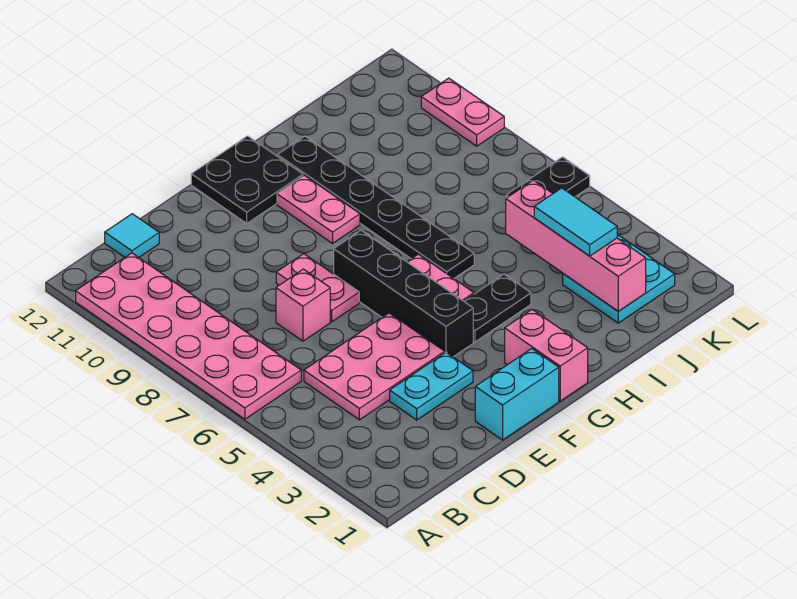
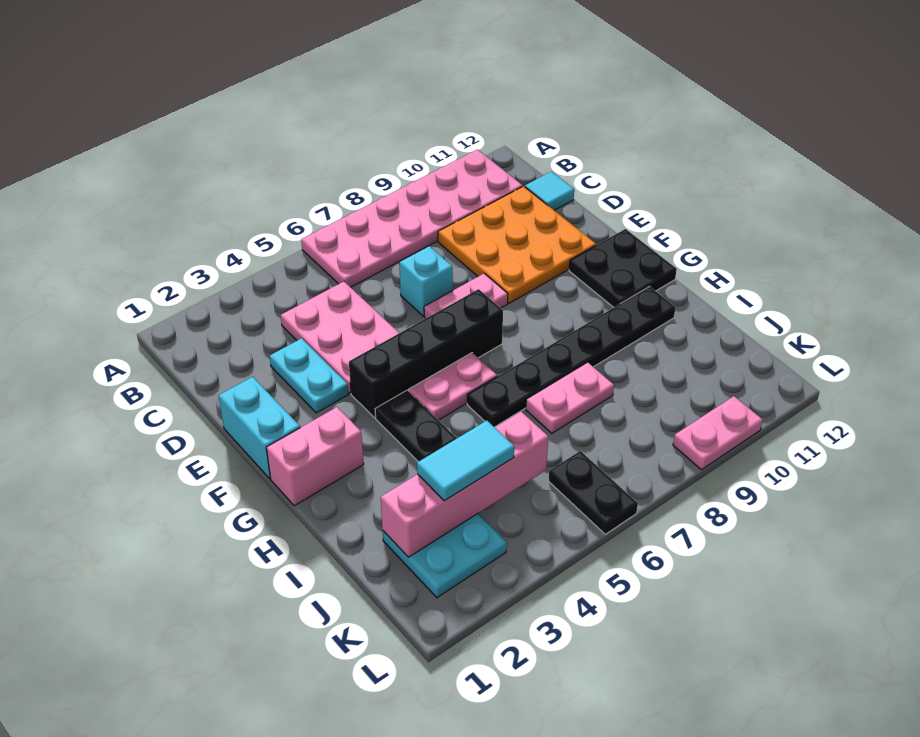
none -> orange plate C9:E11 level 1
pink brick D7 level 1 -> cyan brick D7 level 1
pink plate G9:G10 level 1 -> pink plate I7:I8 level 1

